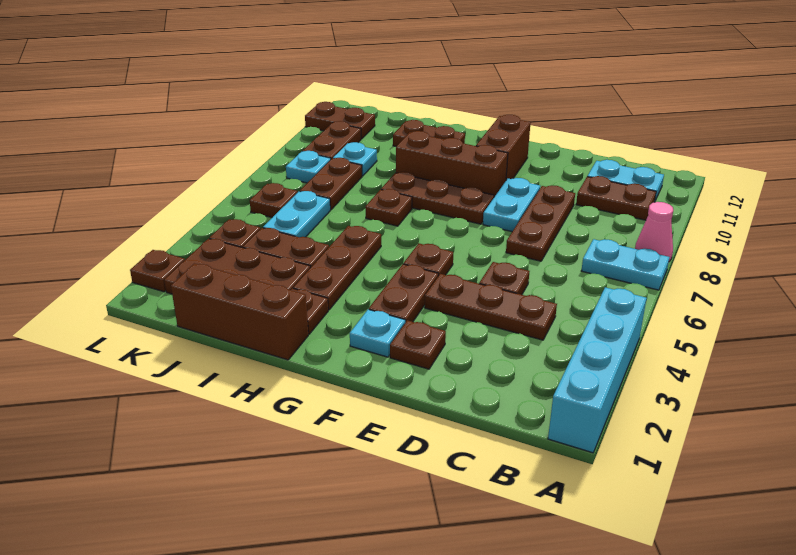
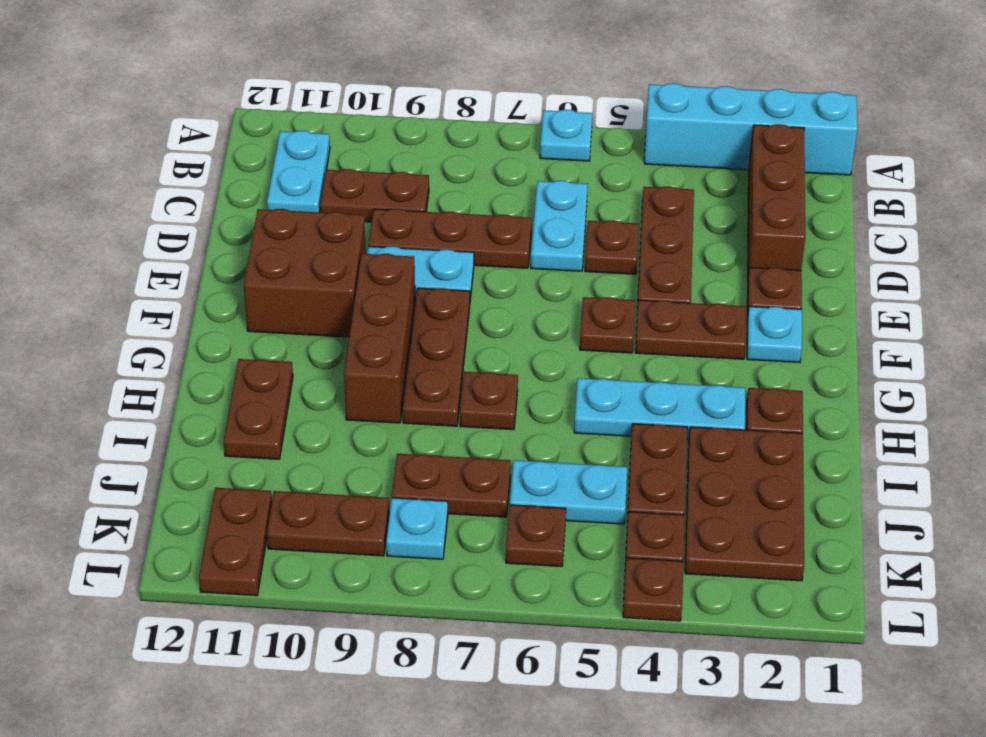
cyan plate A7:B7 level 1 -> cyan plate C6:D6 level 1
pink cone A8 level 1 -> none
brown plate B10:C10 level 1 -> brown plate C9:C10 level 1
brown brick F10:F11 level 1 -> brown brick E10:F11 level 1
brown brick H1:J1 level 1 -> brown brick B2:D2 level 1
brown plate H3:H5 level 1 -> cyan plate H3:H5 level 1
cyan plate J9 level 1 -> cyan plate A6 level 1
brown plate L2 level 1 -> brown plate L4 level 1

